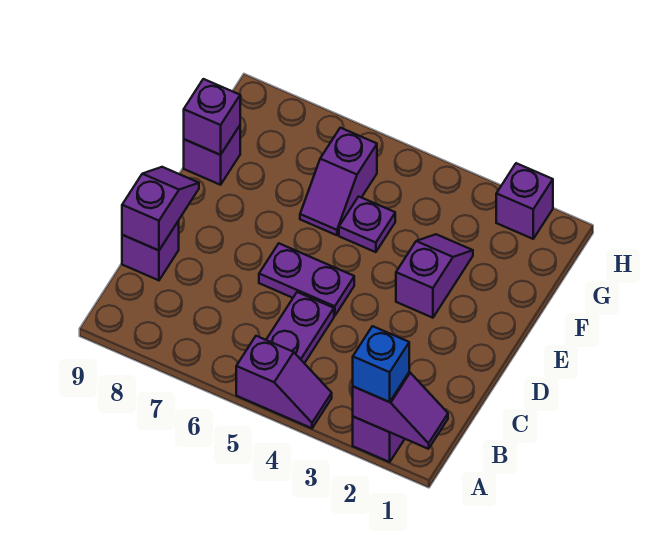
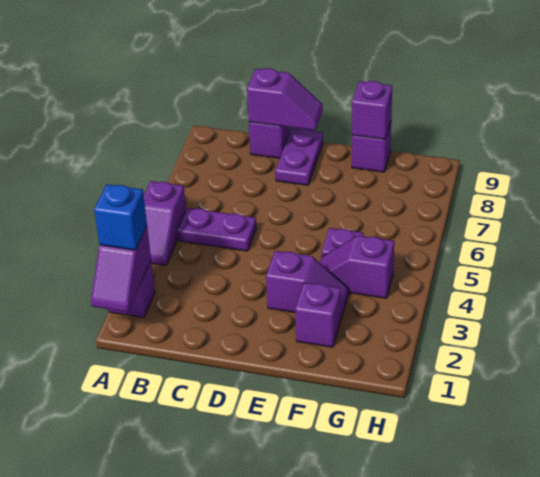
purple plate D5:D6 level 1 -> purple plate D8:D9 level 1
purple slope F6:G6 level 1 top G -> purple slope F4:G4 level 1 top G
purple brick H2 level 1 -> purple brick F2 level 1

